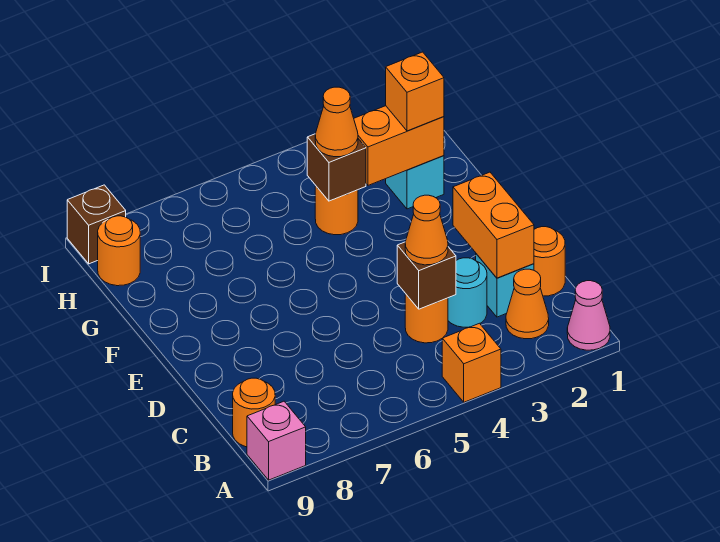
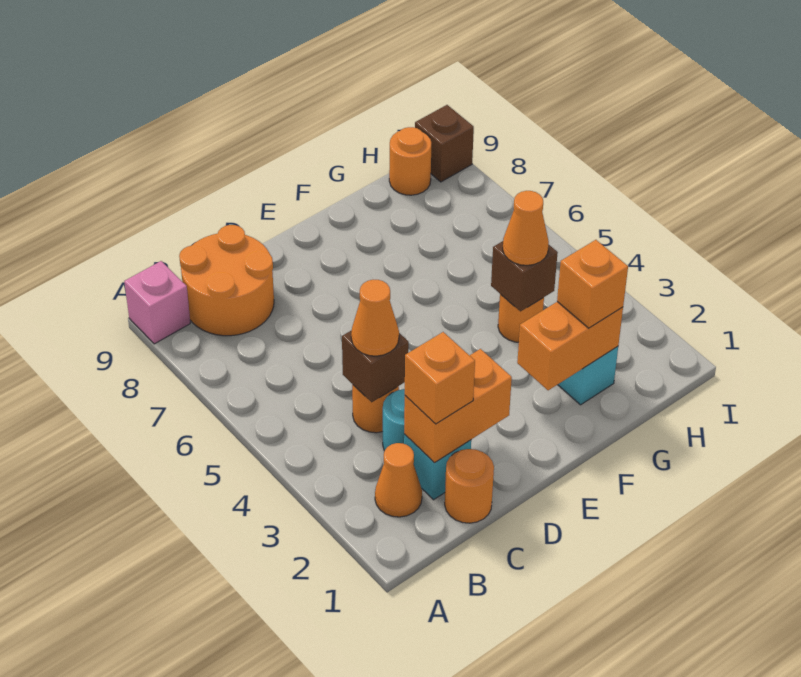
pink cone A1 level 1 -> none
orange brick A4 level 1 -> orange brick C2 level 3
orange round brick B9 level 1 -> orange round brick B8:C9 level 1
orange brick G2:G3 level 2 -> orange brick F2:G2 level 2

